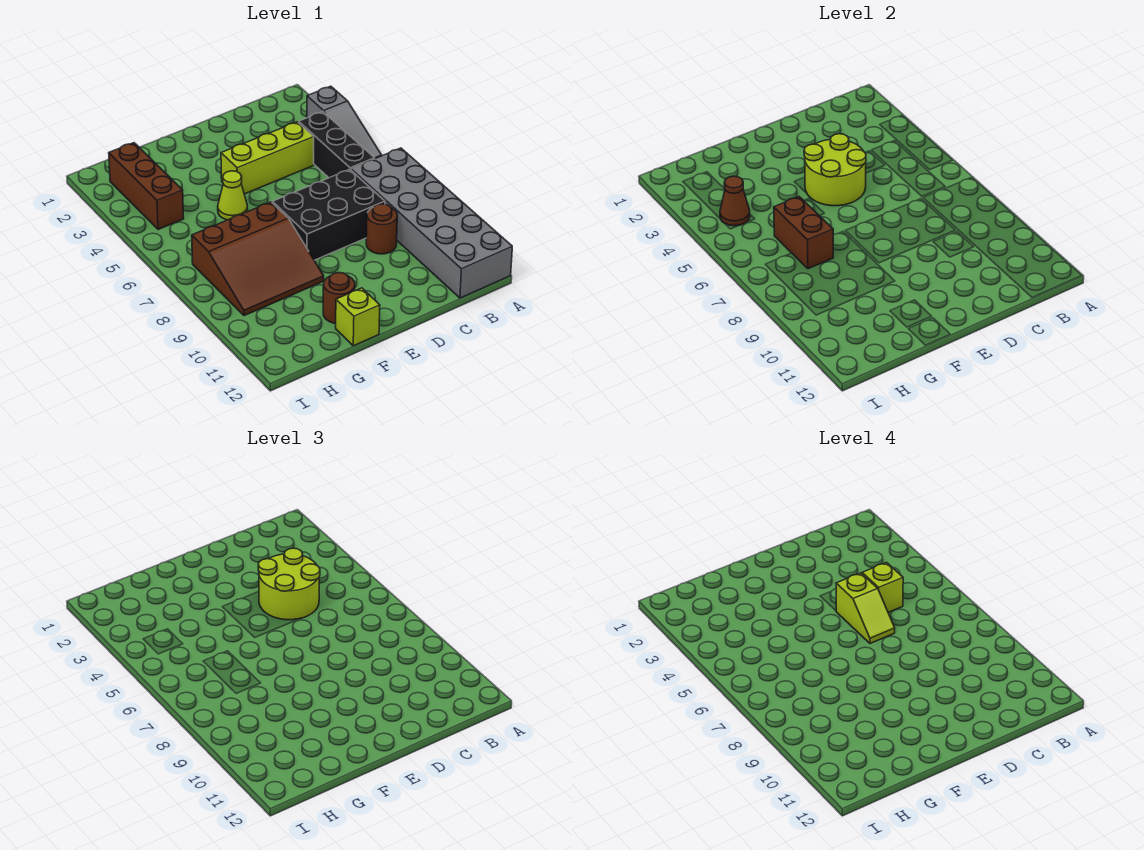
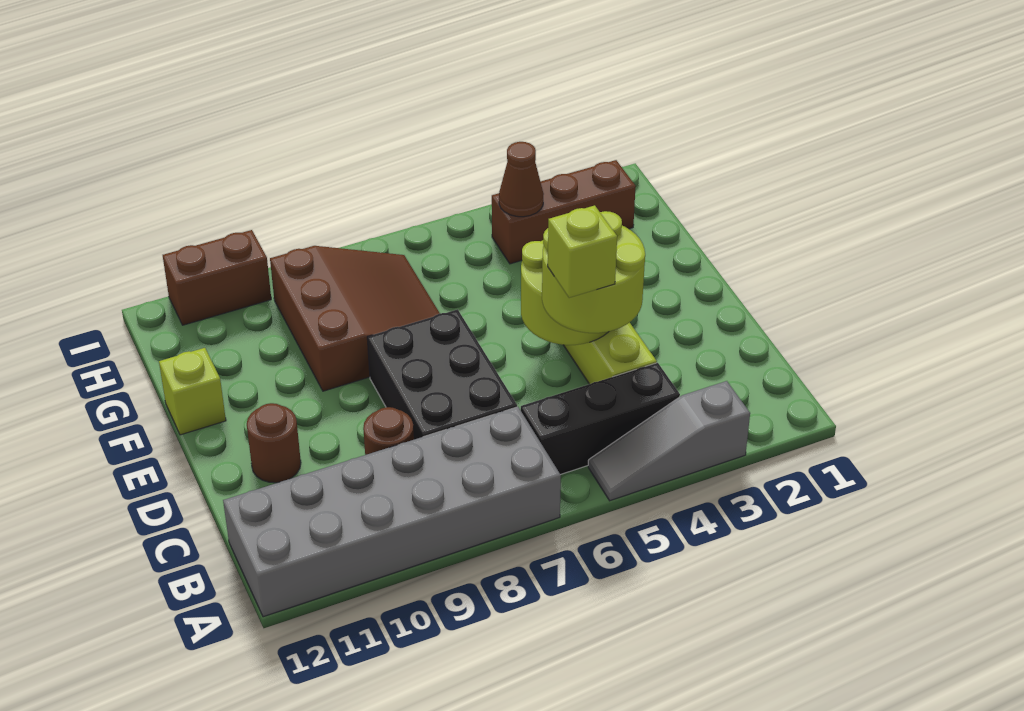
lime slope D5:D6 level 4 top 5 -> none
lime cone F5 level 1 -> none
brown slope F7:H9 level 1 top 7 -> brown slope F7:H9 level 1 top 9
brown round brick F11 level 1 -> brown round brick D11 level 1
brown brick G6:G7 level 2 -> brown brick I10:I11 level 1

